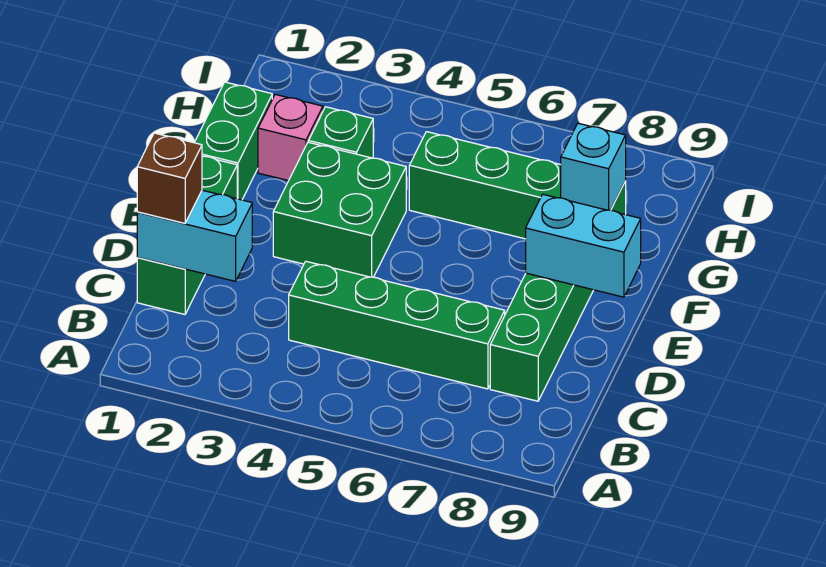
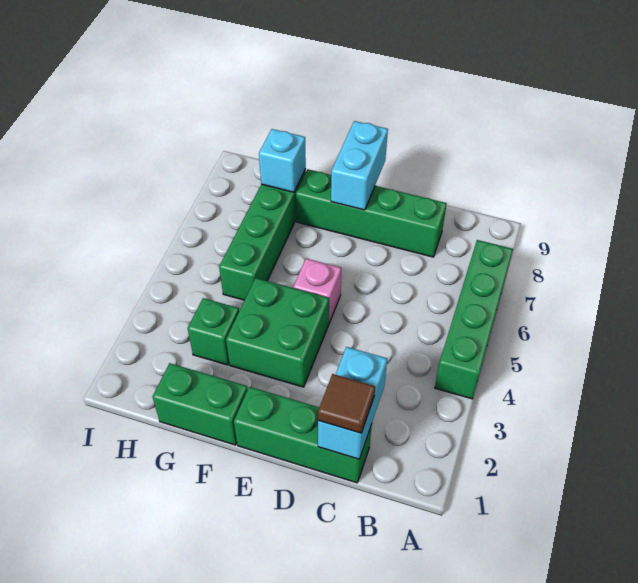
brown brick C1 level 3 -> brown tile C1 level 3
green brick C4:C7 level 1 -> green brick A4:A7 level 1
pink brick G2 level 1 -> pink brick E5 level 1

